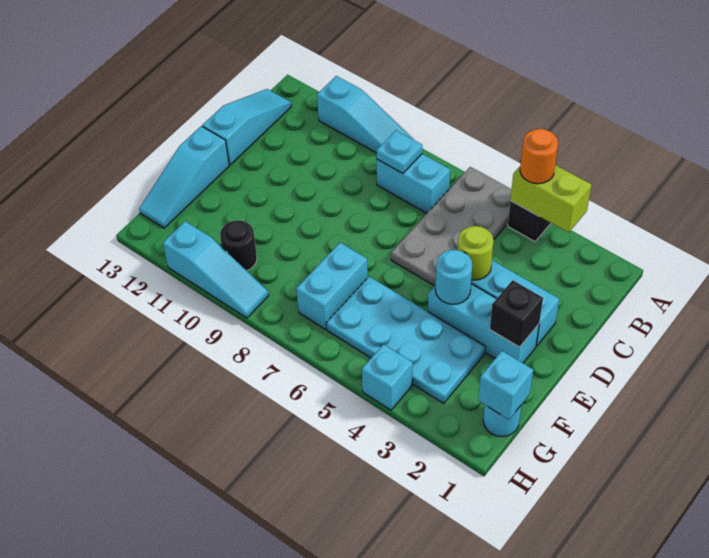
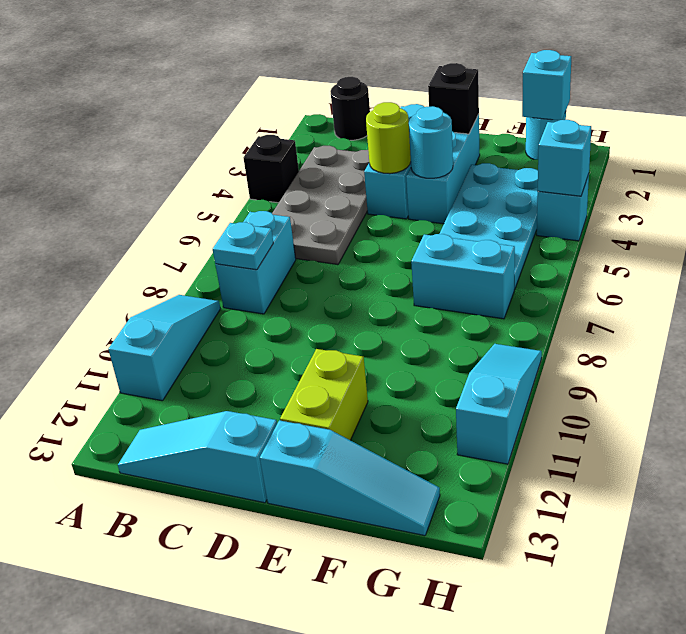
lime brick A3:A4 level 2 -> lime brick E11:E12 level 1
orange round brick A4 level 3 -> none
grey plate A5:D6 level 1 -> grey plate B3:C6 level 1
black round brick G10 level 1 -> black round brick B1 level 1
none -> cyan brick H4 level 2

